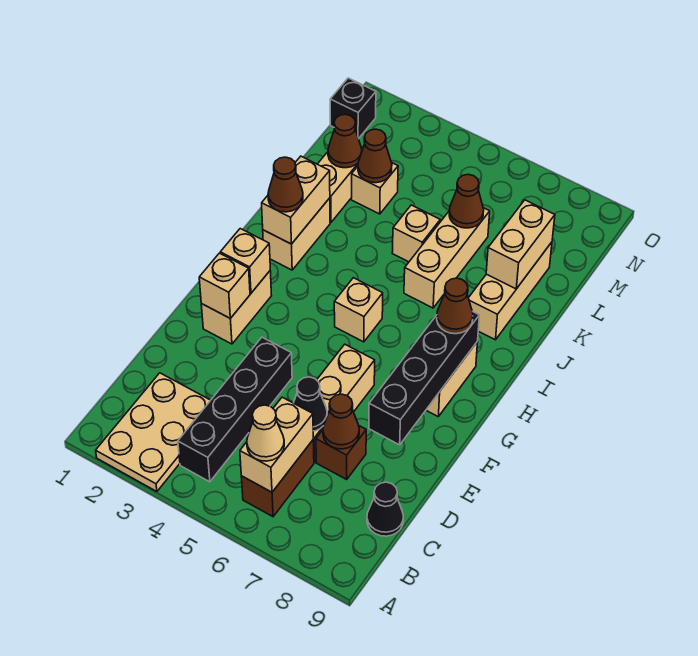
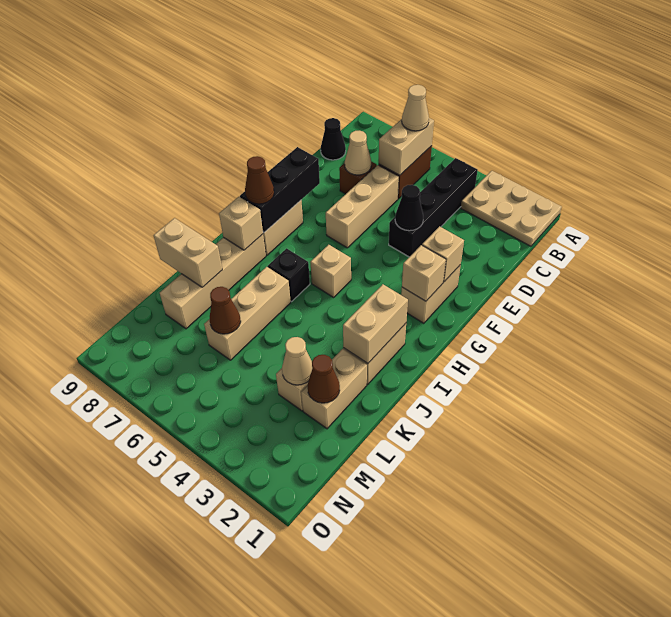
tan plate A2:C3 level 1 -> tan plate A1:B3 level 1
black cone D6 level 2 -> black cone E4 level 2
brown cone D7 level 2 -> tan cone D7 level 2
black brick E8:H8 level 2 -> black brick F8:H8 level 2
brown cone I2 level 3 -> none
tan brick J8:L8 level 1 -> tan brick I8:L8 level 1
tan brick K5 level 1 -> tan brick I8 level 2
tan brick K8:L8 level 2 -> tan brick K8:K9 level 2
brown cone L3 level 2 -> tan cone L3 level 2
black brick N1 level 1 -> black brick I6 level 1

